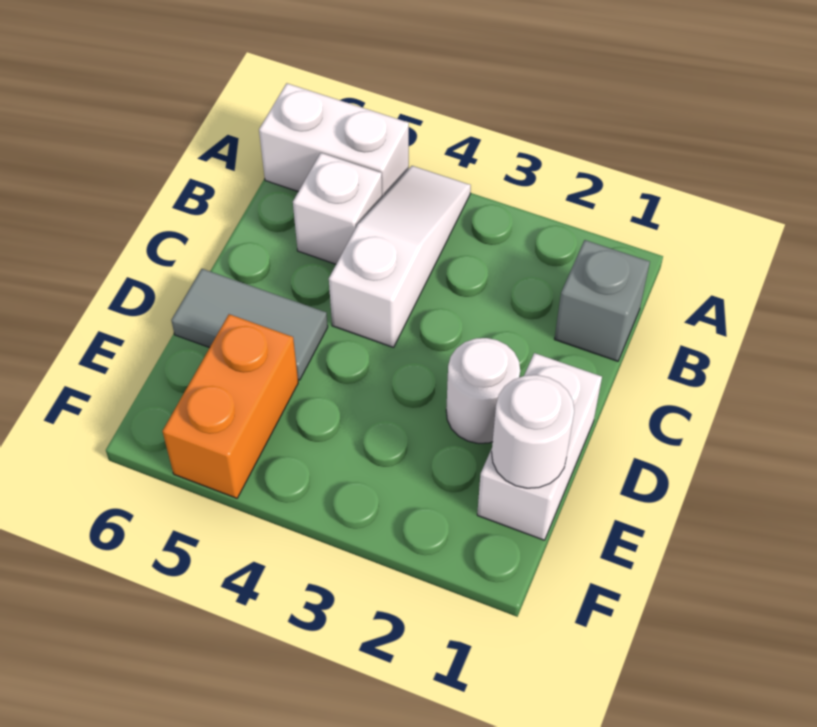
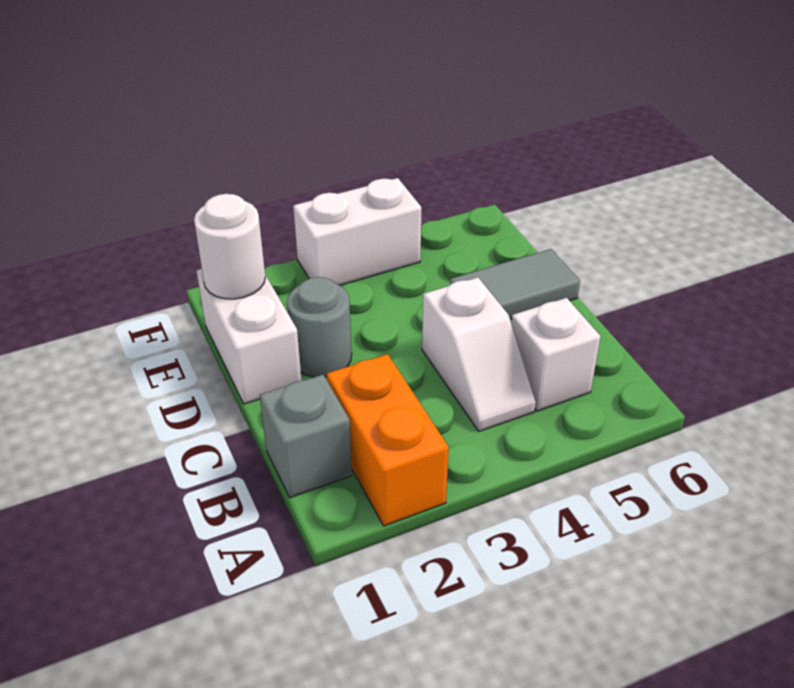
white slope A4:C4 level 1 top C -> white slope B4:C4 level 1 top C
white brick A5:A6 level 1 -> white brick F3:F4 level 1
white round brick D2 level 1 -> grey round brick D2 level 1
orange brick E5:F5 level 1 -> orange brick A2:B2 level 1

